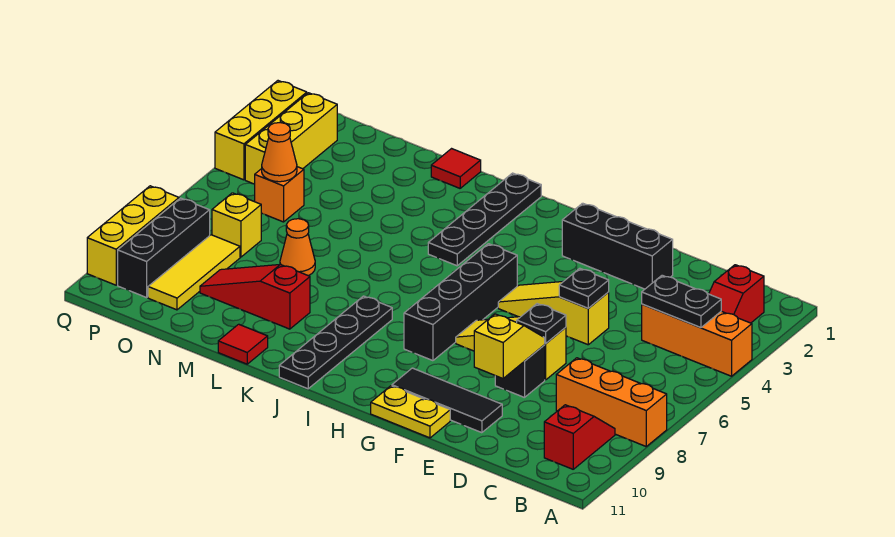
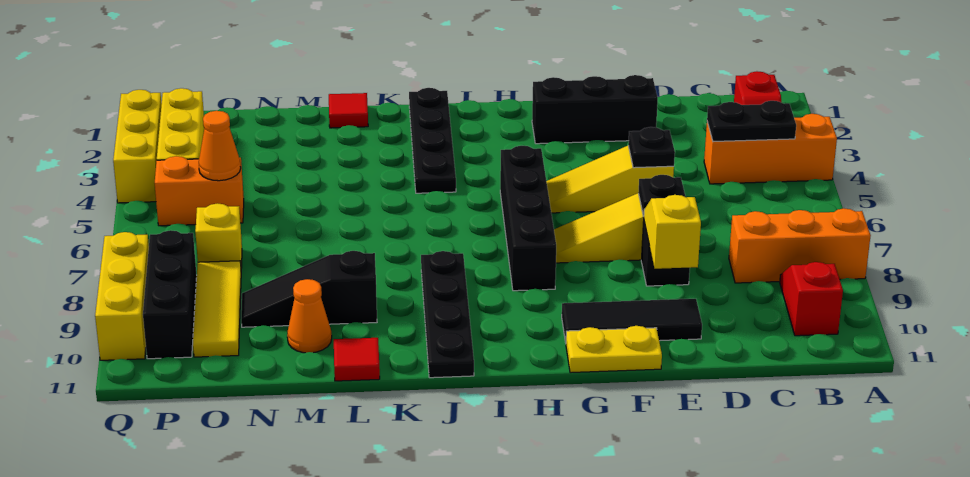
red slope L9:N9 level 1 top L -> black slope L9:N9 level 1 top L
orange cone M7 level 1 -> orange cone M10 level 1
orange brick O5 level 1 -> orange brick O5:P5 level 1

